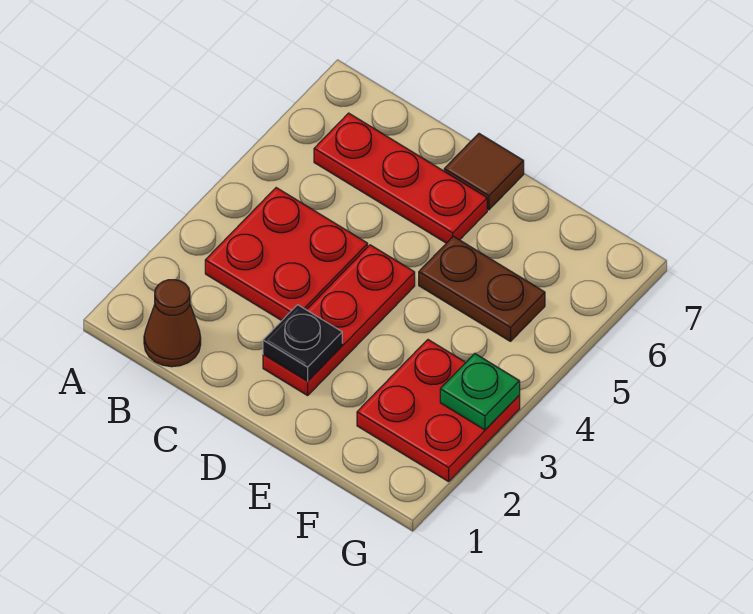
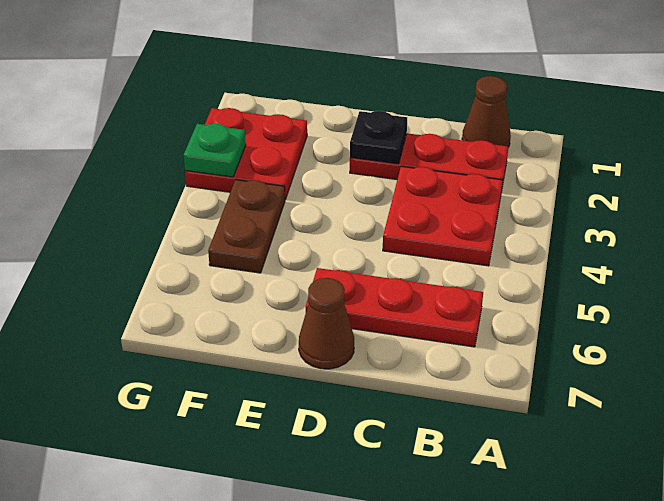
red plate D2:D4 level 1 -> red plate B2:D2 level 1
brown tile D7 level 1 -> brown cone D7 level 1
brown plate E5:F5 level 1 -> brown plate F4:F5 level 1

